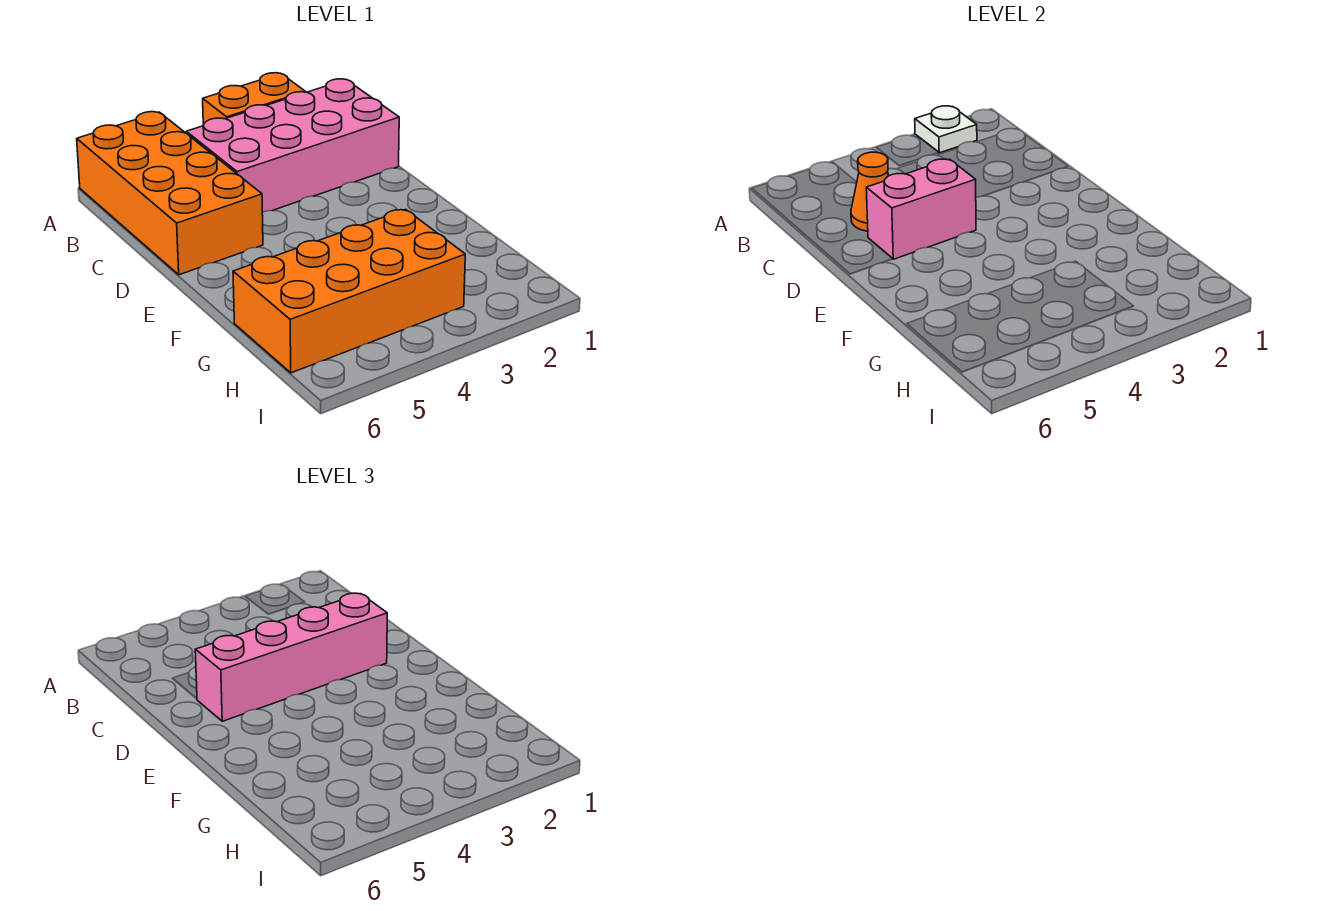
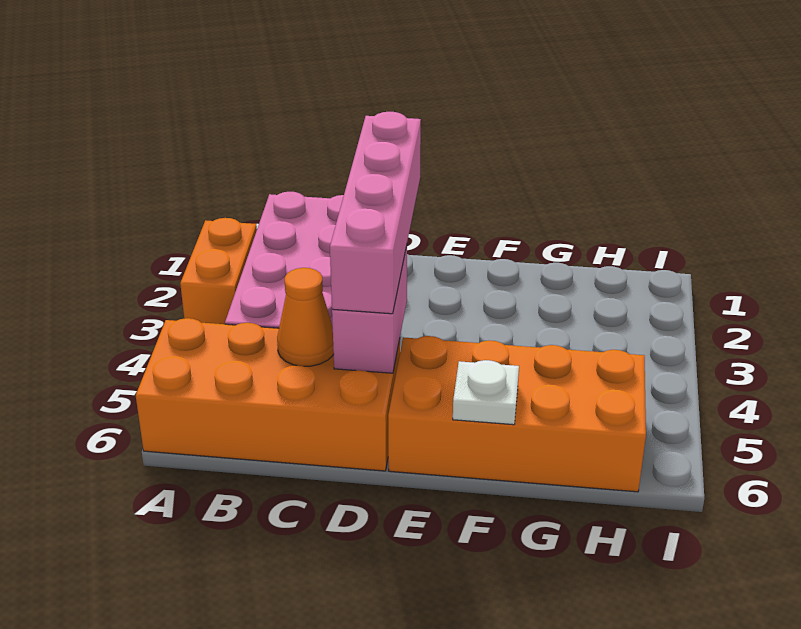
white plate A2 level 2 -> white plate F6 level 2
orange brick G3:H6 level 1 -> orange brick E5:H6 level 1

